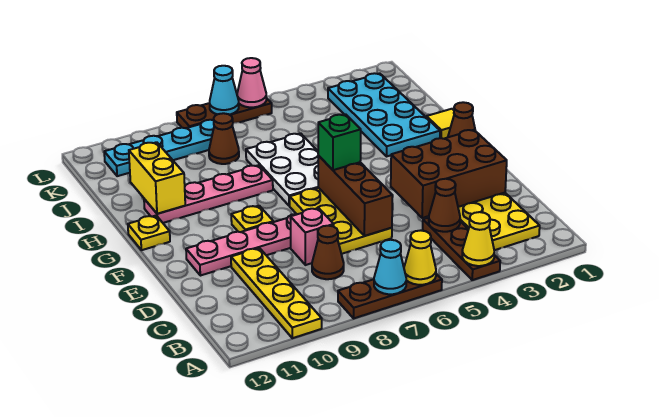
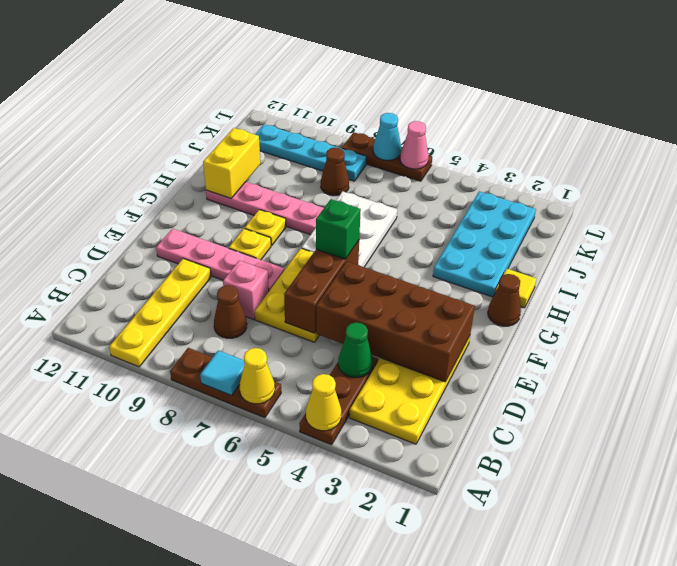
cyan cone A7 level 2 -> cyan tile A7 level 2
brown cone C4 level 2 -> green cone C4 level 2
brown brick D2:E4 level 2 -> brown brick D2:E5 level 2
yellow plate G12 level 1 -> yellow plate G9 level 1

